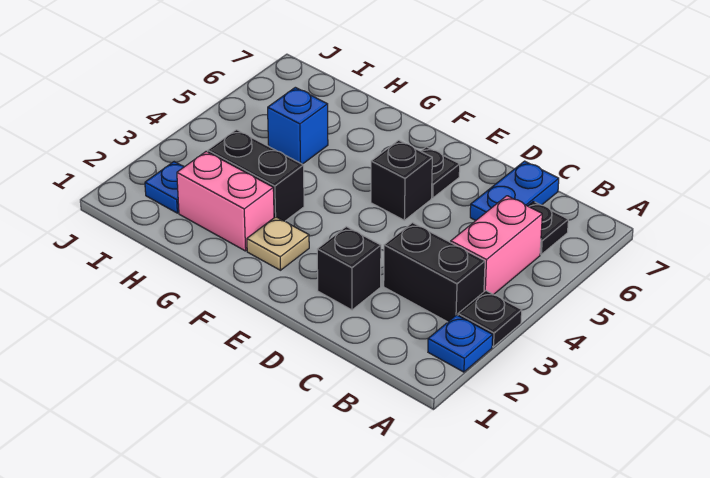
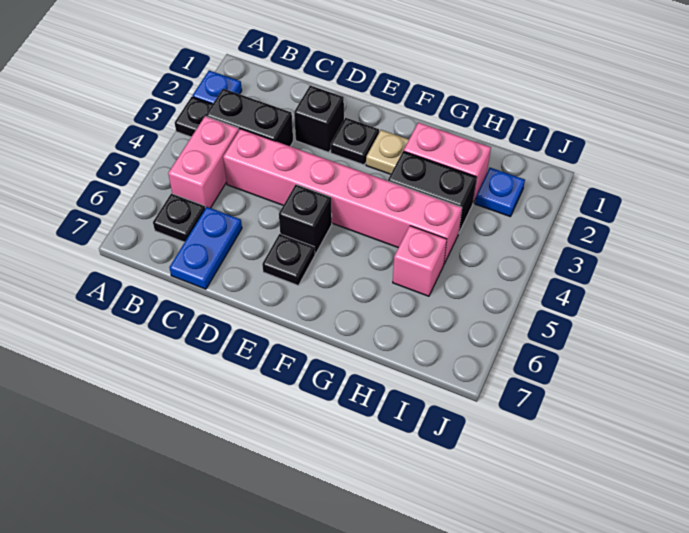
none -> pink brick C4:H4 level 1
none -> black plate E2 level 1
blue brick H5 level 1 -> pink brick H5 level 1

